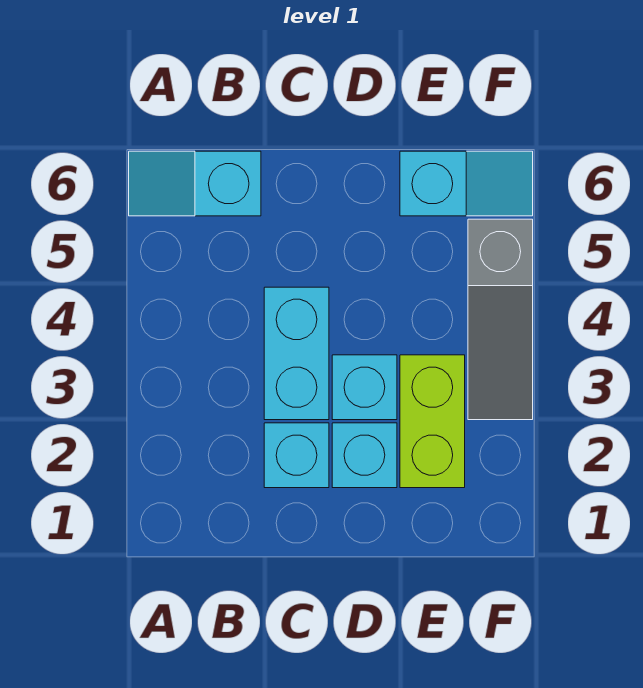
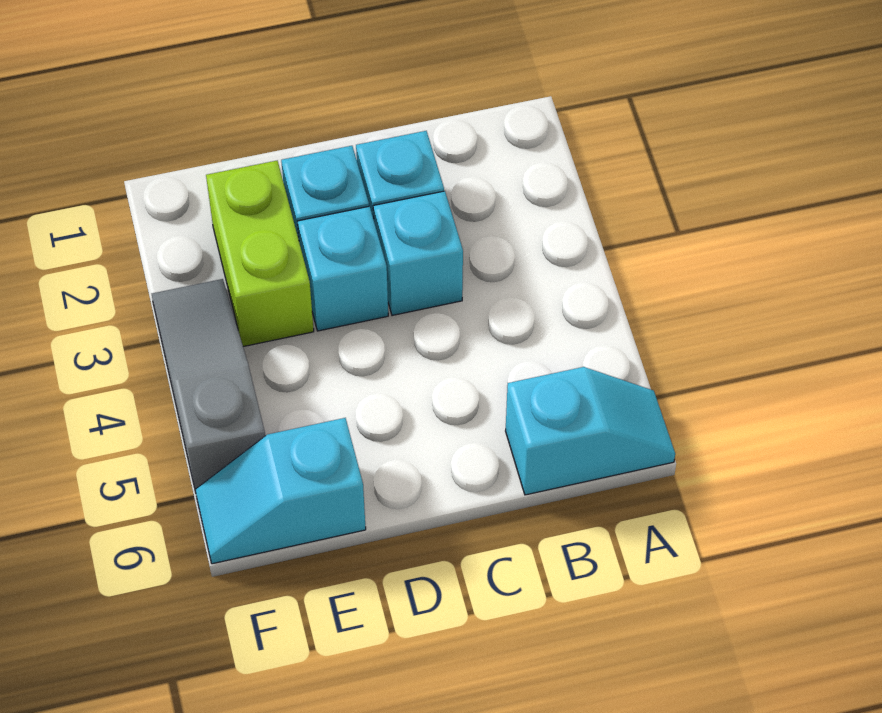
cyan brick C3:C4 level 1 -> cyan brick C3 level 1

